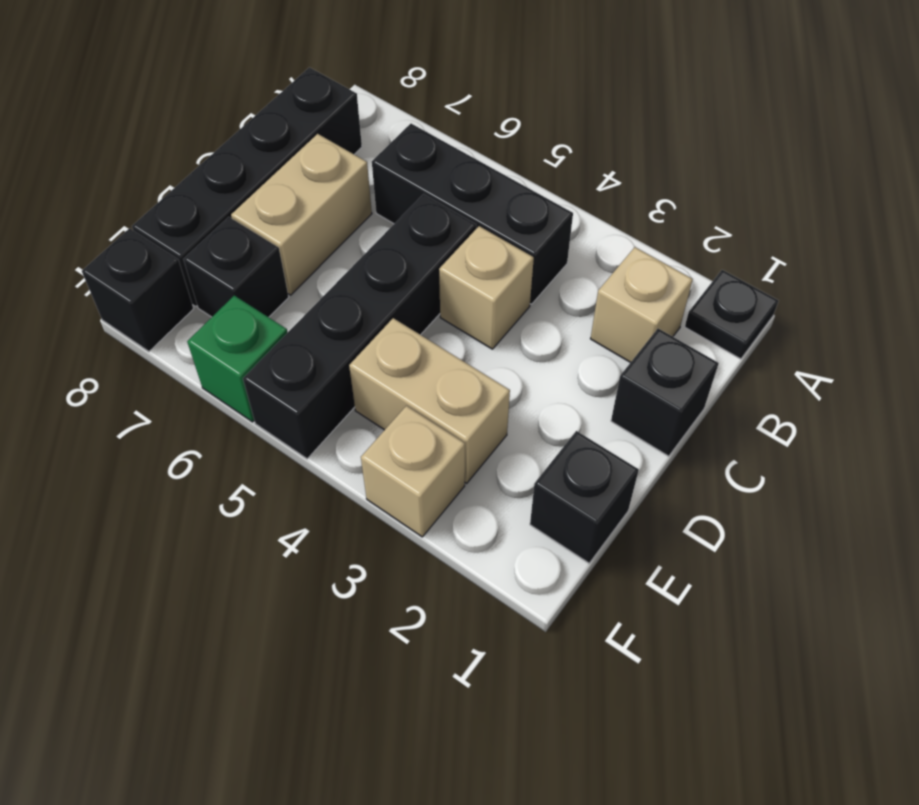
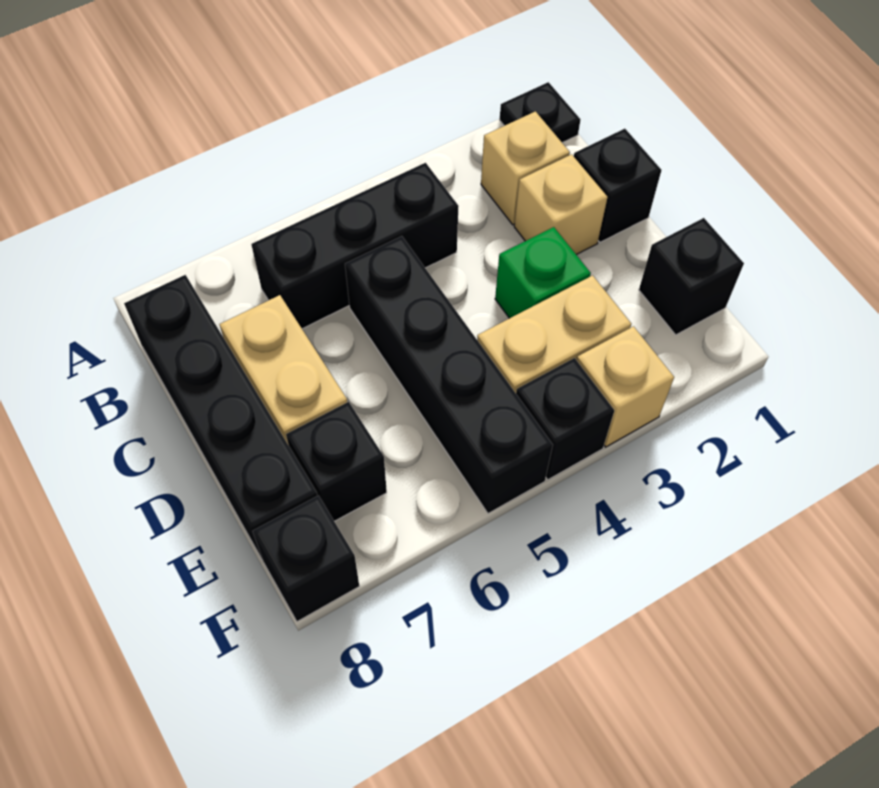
tan brick C4 level 1 -> tan brick C2 level 1
none -> black brick F4 level 1
green brick F6 level 1 -> green brick D3 level 1

